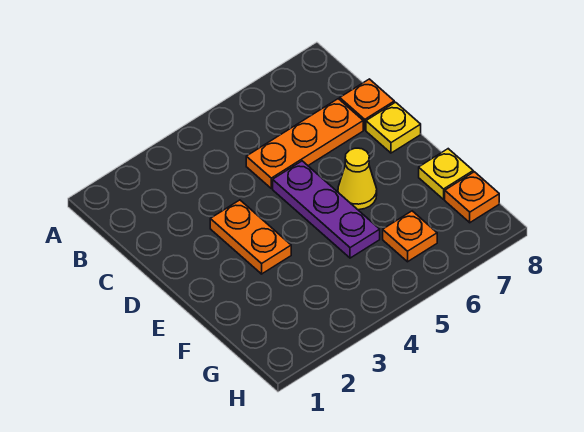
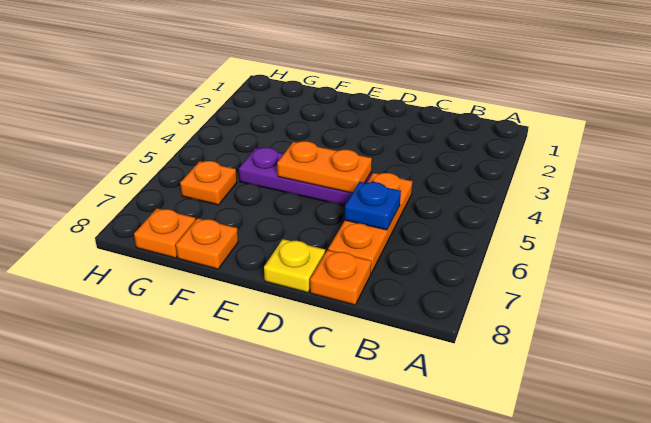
none -> blue plate C6 level 2
orange plate D3:E3 level 1 -> orange plate D5:E5 level 2
yellow cone E6 level 1 -> none
yellow plate F8 level 1 -> orange plate F8 level 1

